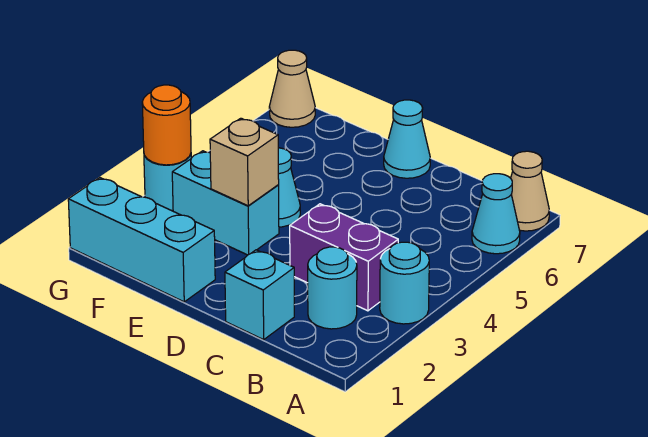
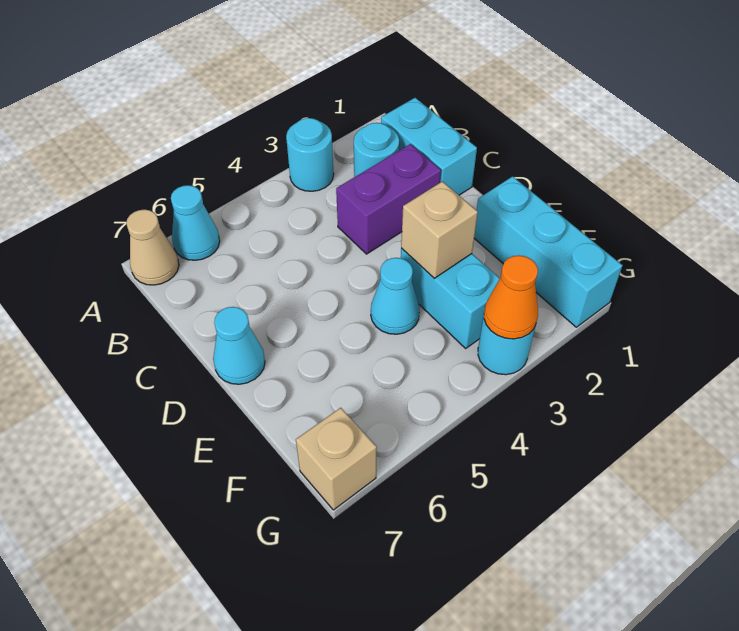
purple brick B3:C3 level 1 -> purple brick C2:C3 level 1
cyan brick C1 level 1 -> cyan brick B1:C1 level 1
orange round brick G3 level 2 -> orange cone G3 level 2
tan cone G7 level 1 -> tan brick G7 level 1

